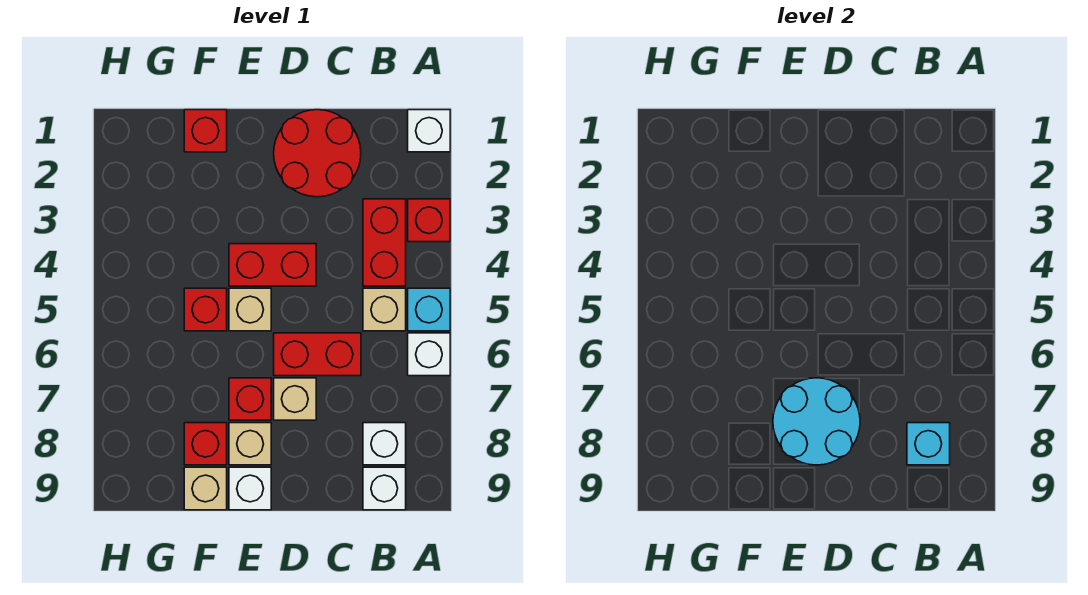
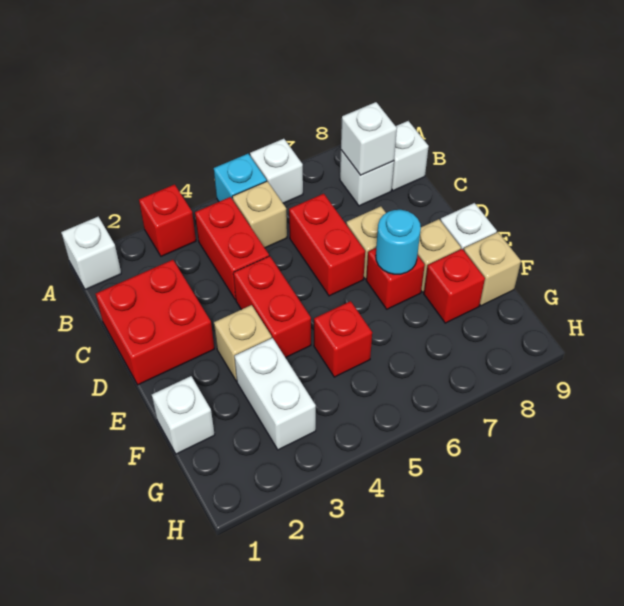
red brick B3:B4 level 1 -> red brick B4:C4 level 1
cyan brick B8 level 2 -> white brick B8 level 2
red round brick C1:D2 level 1 -> red brick C1:D2 level 1
cyan round brick D7:E8 level 2 -> cyan round brick E7 level 2
tan brick E5 level 1 -> tan brick E3 level 1
red brick F1 level 1 -> white brick F1 level 1
none -> white brick F3:G3 level 1

